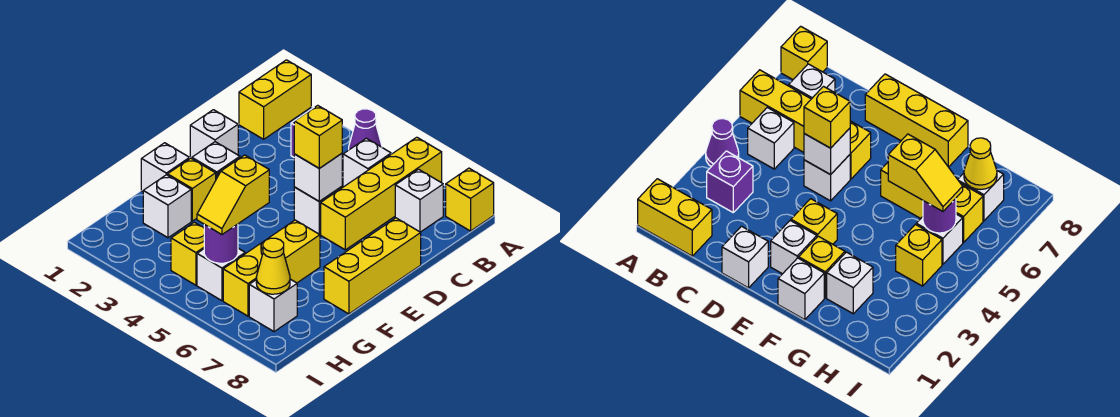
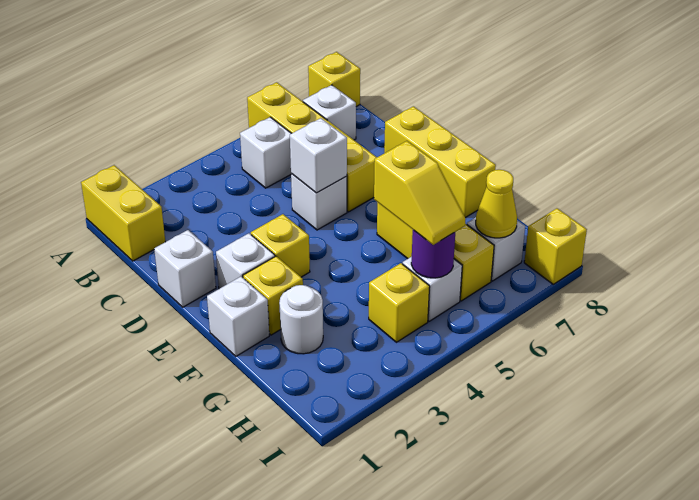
purple cone A4 level 1 -> none
purple brick B3 level 1 -> none
yellow brick D5 level 3 -> yellow brick I8 level 1
white brick G2 level 1 -> white round brick G2 level 1

